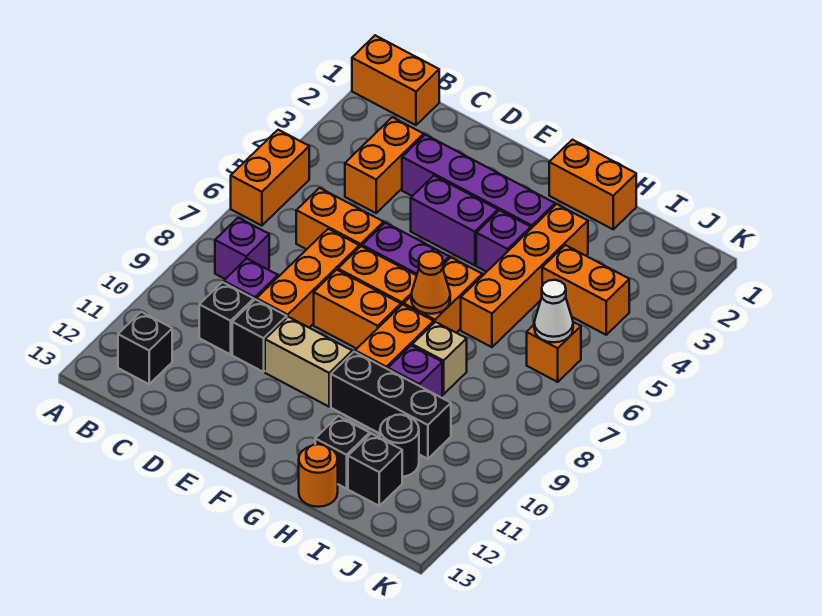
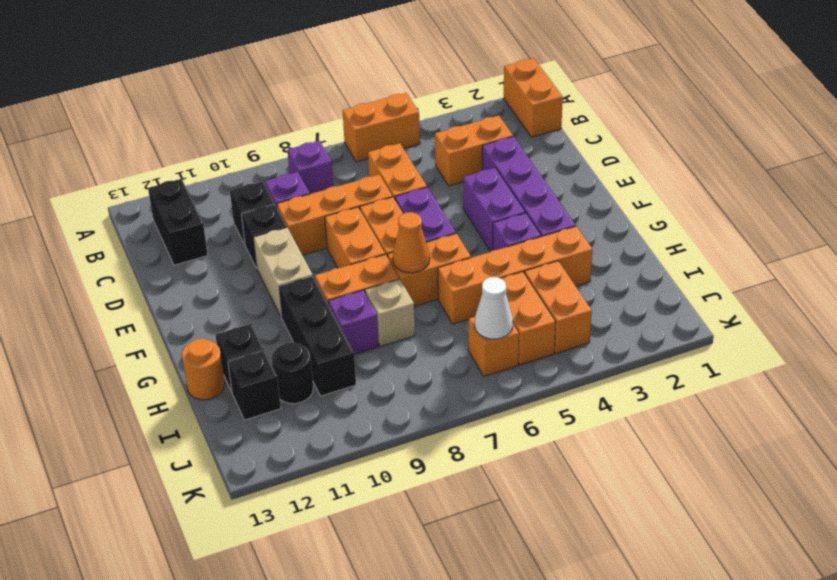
black brick B12 level 1 -> black brick B12:C12 level 1
orange brick G1:H1 level 1 -> orange brick I5:J5 level 1

